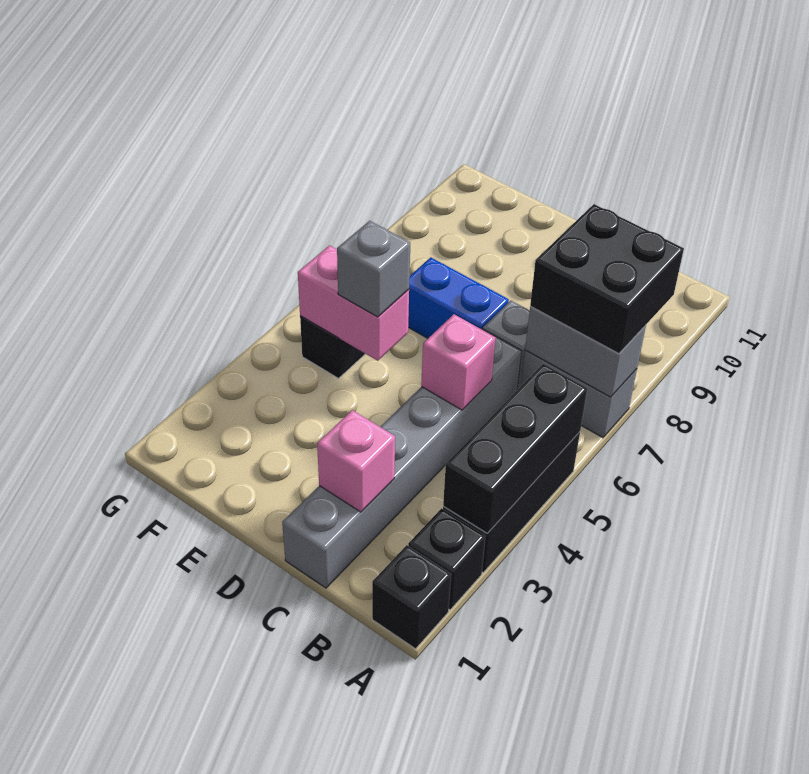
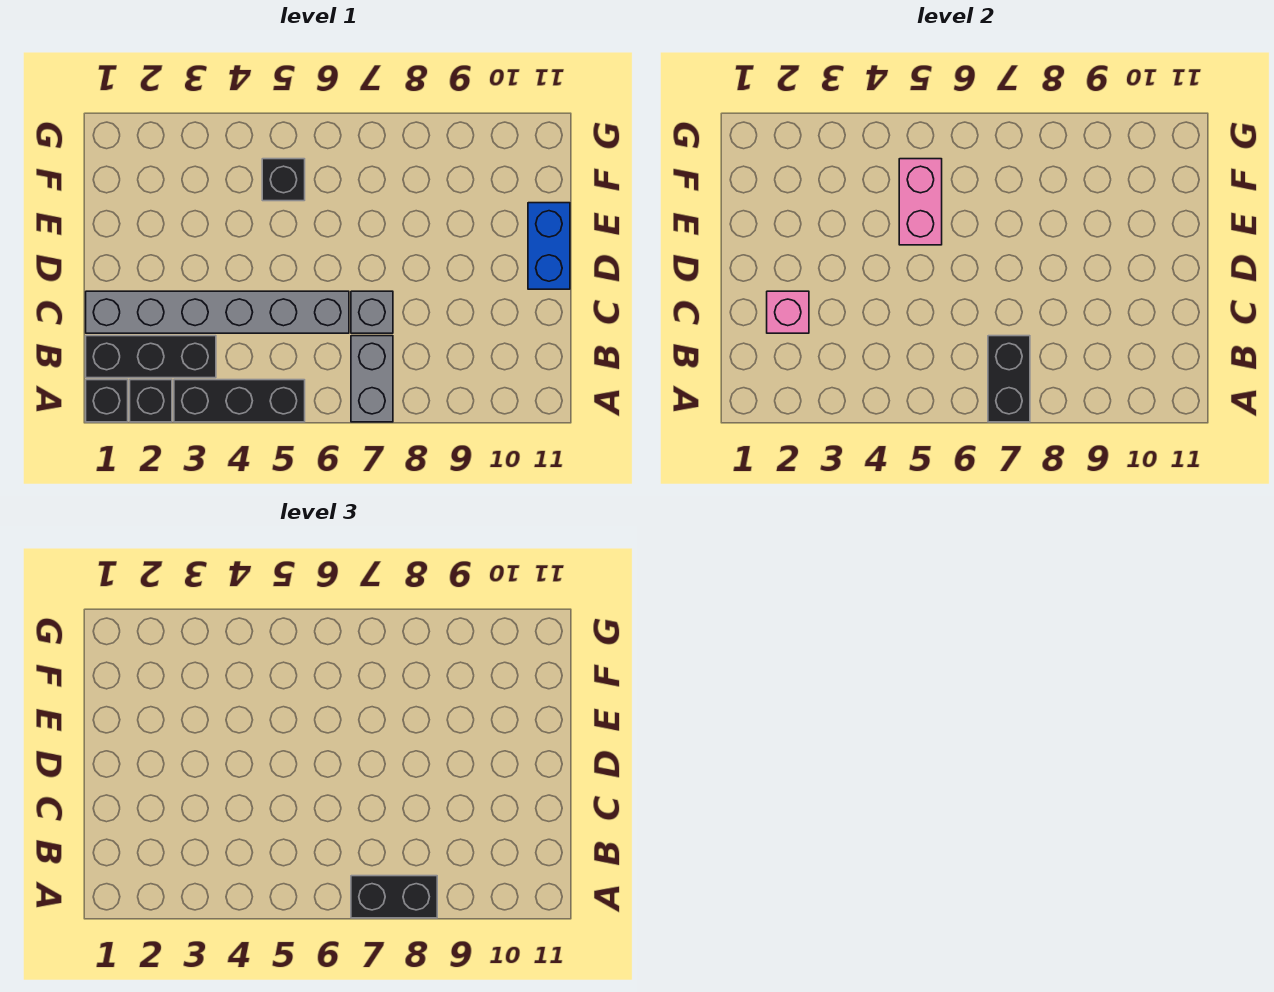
black brick A3:A5 level 2 -> black brick B1:B3 level 1
grey brick A7:B7 level 2 -> black brick A7:B7 level 2
black brick A7:B8 level 3 -> black brick A7:A8 level 3
pink brick C5 level 2 -> none
blue brick D7:E7 level 1 -> blue brick D11:E11 level 1
grey brick E5 level 3 -> none

